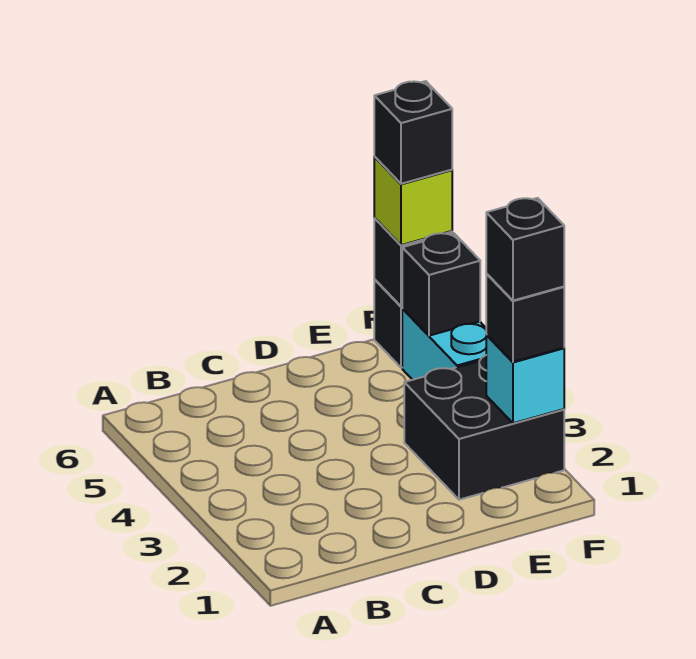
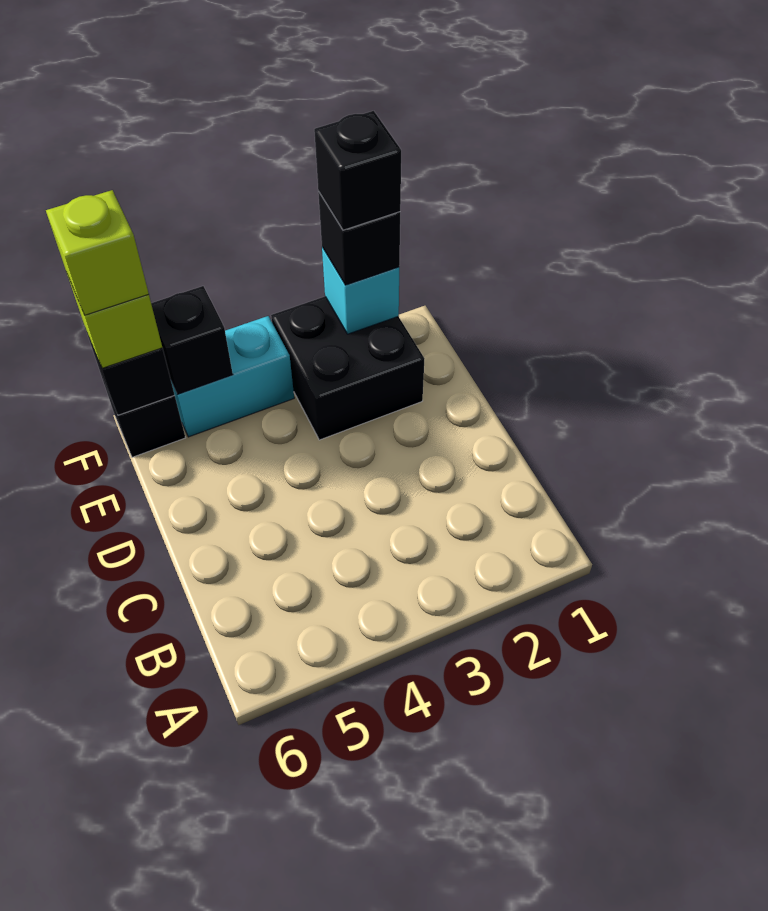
black brick F6 level 4 -> lime brick F6 level 4

